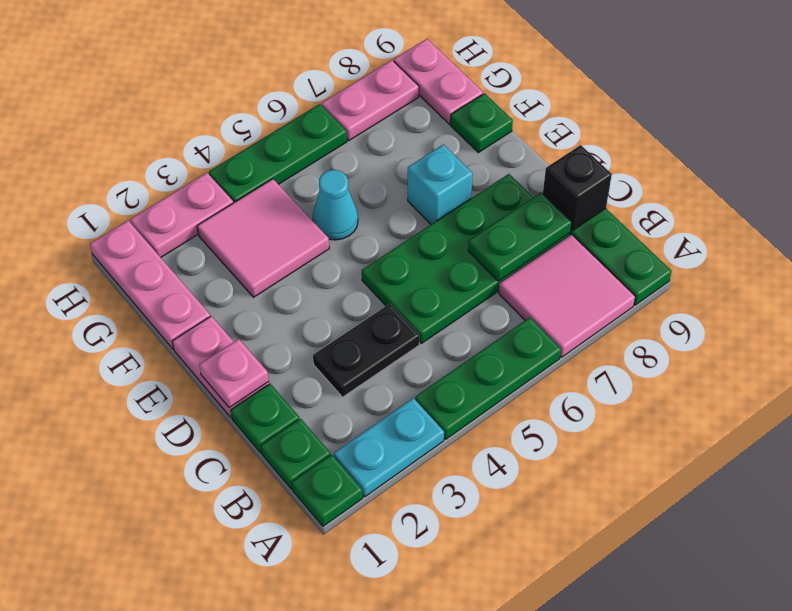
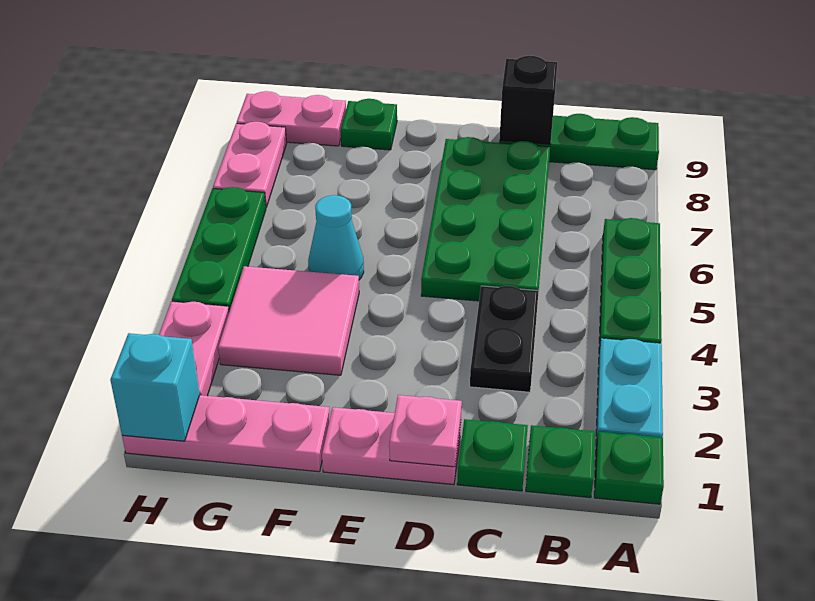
pink tile A7:B8 level 1 -> none
green plate C7:C8 level 2 -> none
cyan brick E7 level 1 -> cyan brick H1 level 2

